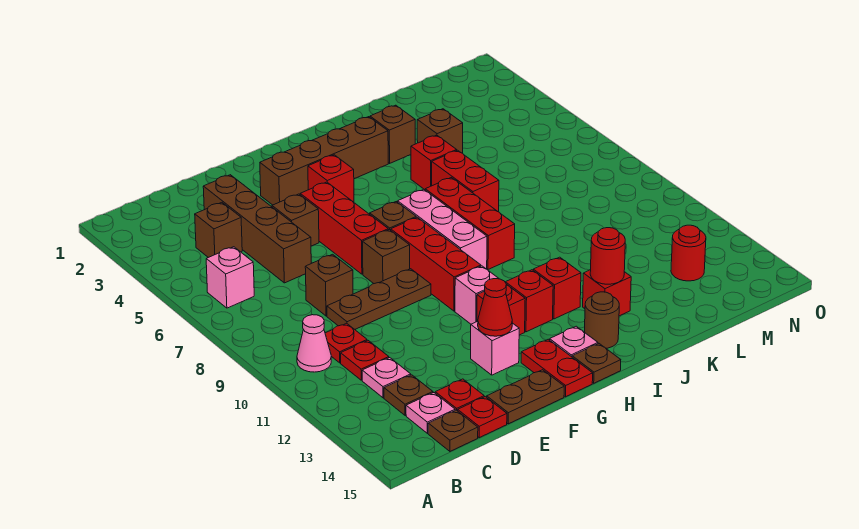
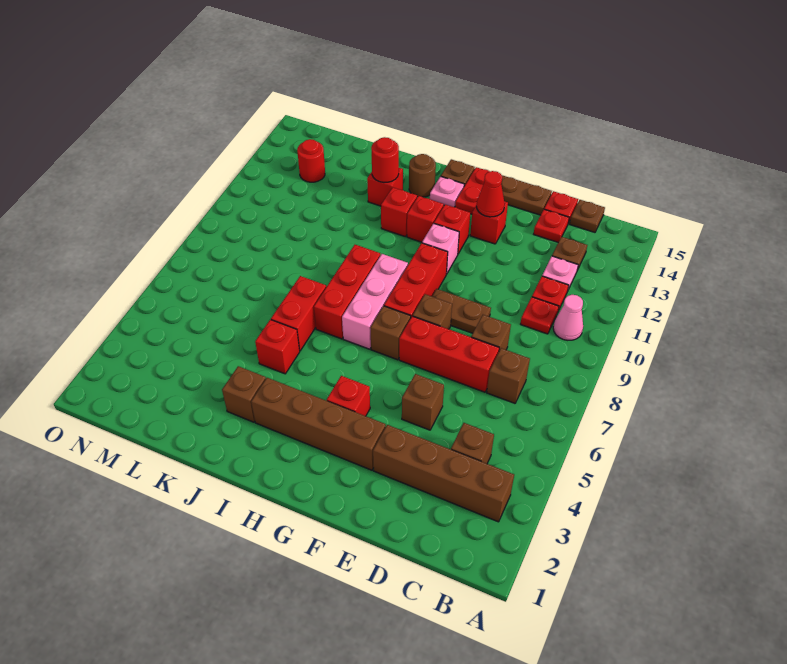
pink brick B6 level 1 -> none
pink plate C14 level 1 -> none
brown brick D3:D6 level 1 -> brown brick B3:E3 level 1
brown plate D9:F9 level 1 -> brown plate E9:F9 level 1
red brick F5:F7 level 1 -> red brick D7:F7 level 1
pink brick F13 level 1 -> red brick F13 level 1
brown brick K4 level 1 -> brown brick C7 level 1

